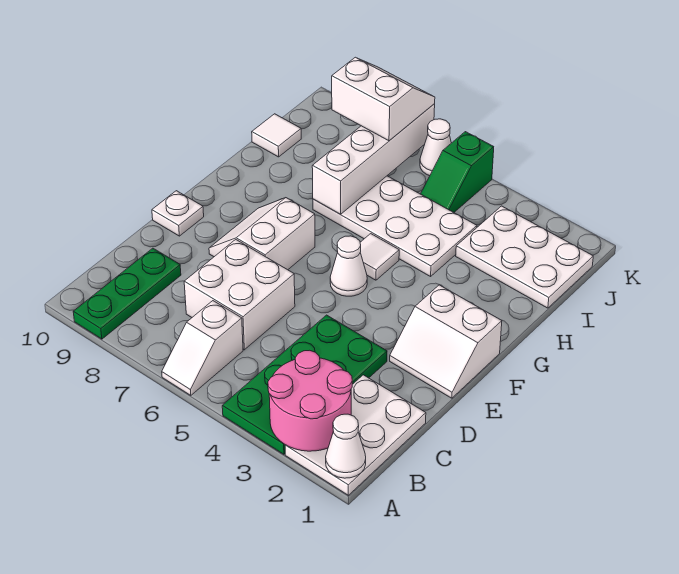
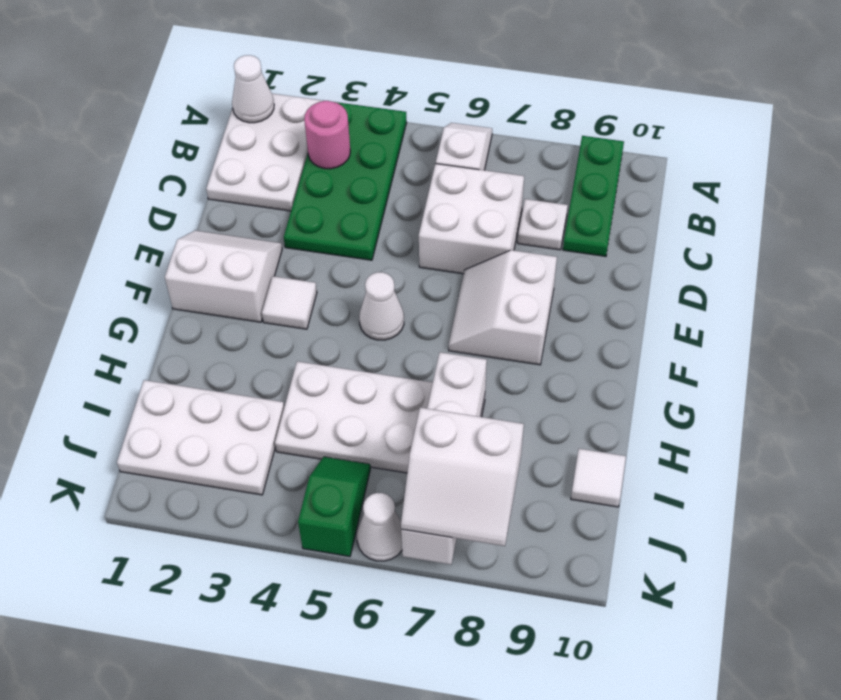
pink round brick A2:B3 level 2 -> pink round brick B3 level 2
white slope E7:F8 level 1 top 7 -> white slope E7:F8 level 1 top 8
white plate E10 level 1 -> white plate C8 level 1
white tile G5 level 1 -> white tile F3 level 1

